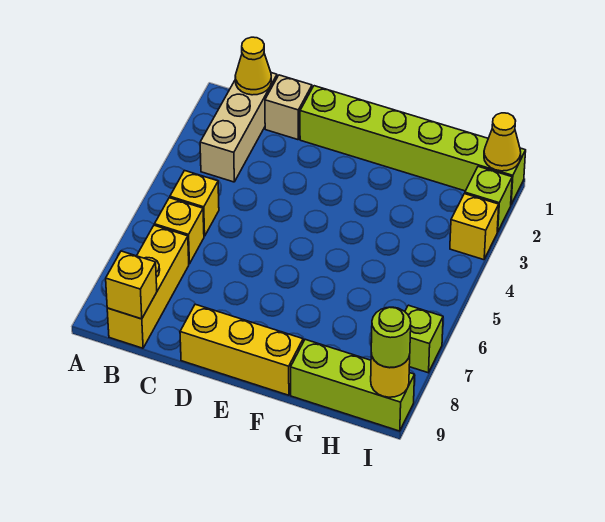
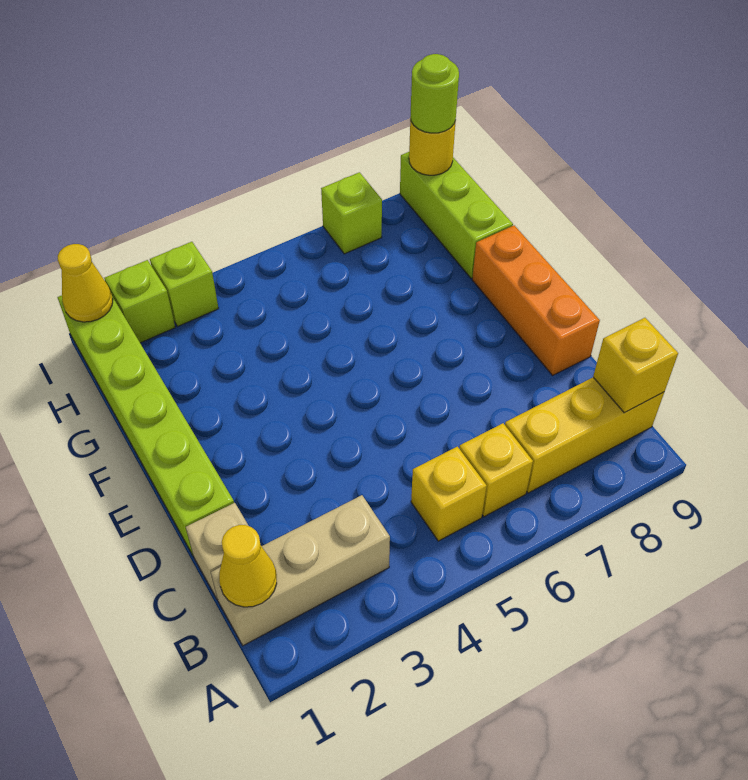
yellow brick D9:F9 level 1 -> orange brick D9:F9 level 1
yellow brick I3 level 1 -> lime brick I3 level 1

